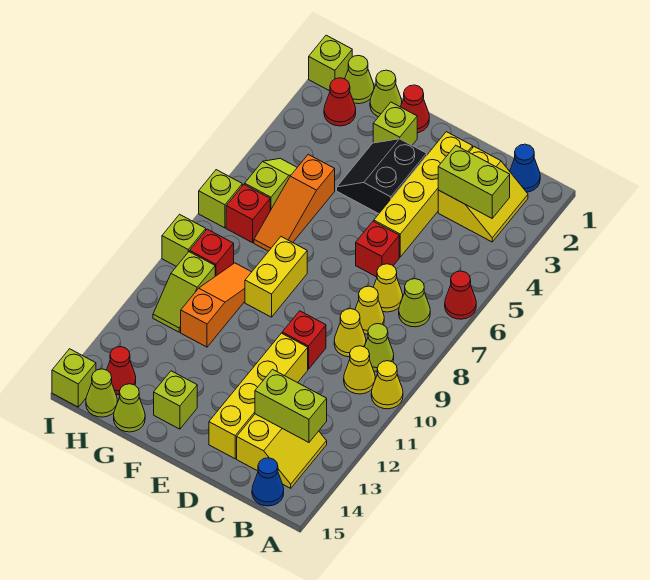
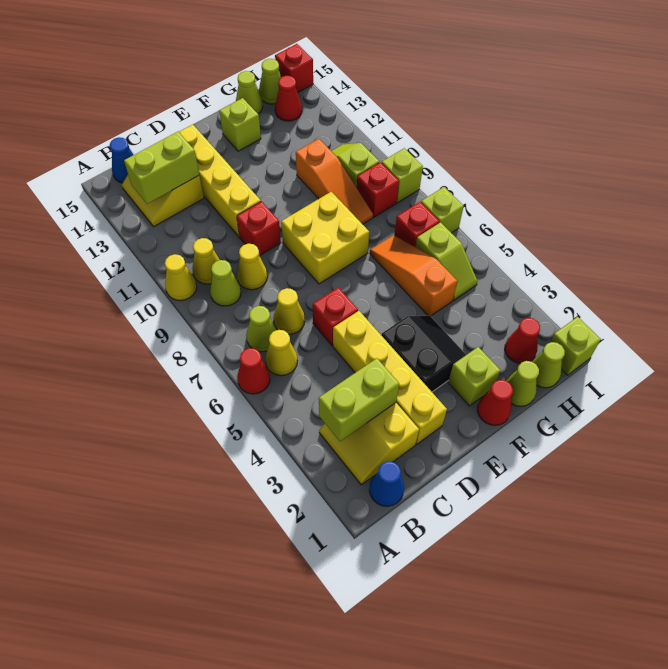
yellow cone C8 level 1 -> yellow cone B6 level 1
yellow brick F8:F9 level 1 -> yellow brick E8:F9 level 1
lime brick I15 level 1 -> red brick I15 level 1

